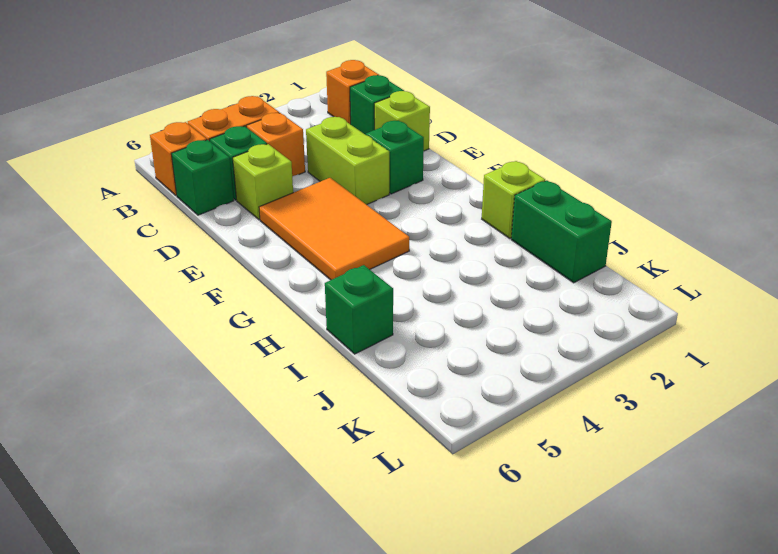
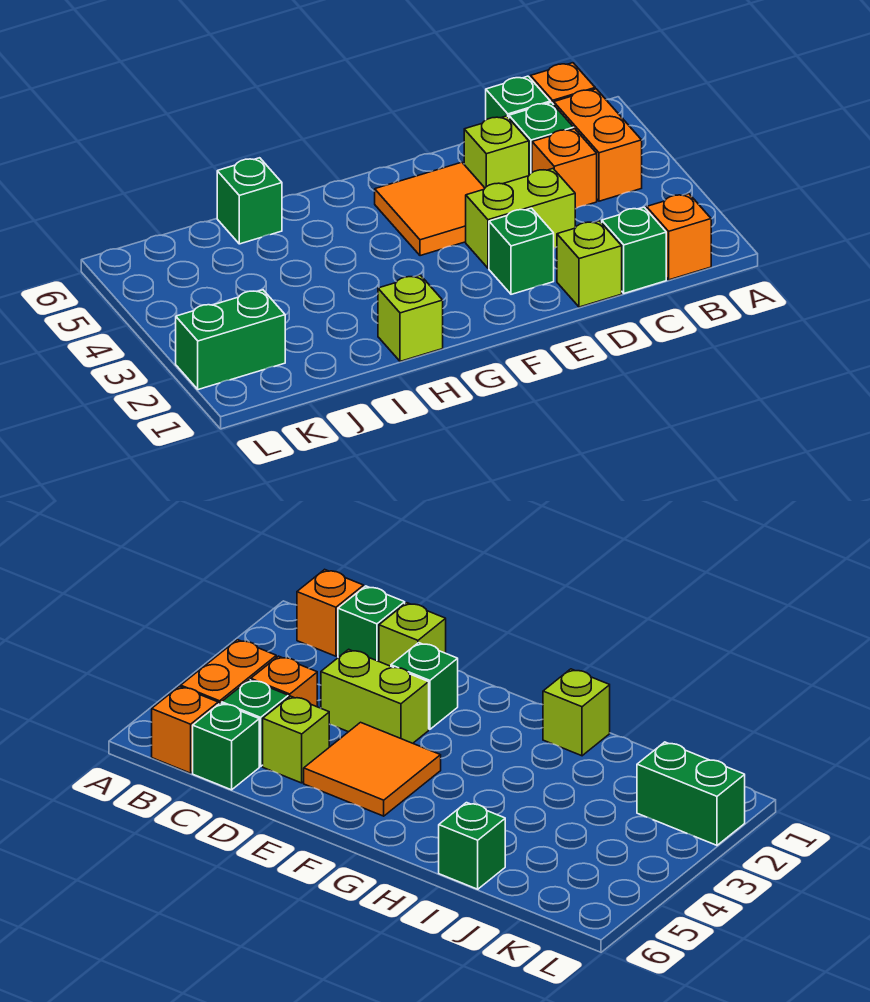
orange tile E4:G5 level 1 -> orange tile E4:F5 level 1
green brick I1:J1 level 1 -> green brick K2:L2 level 1

